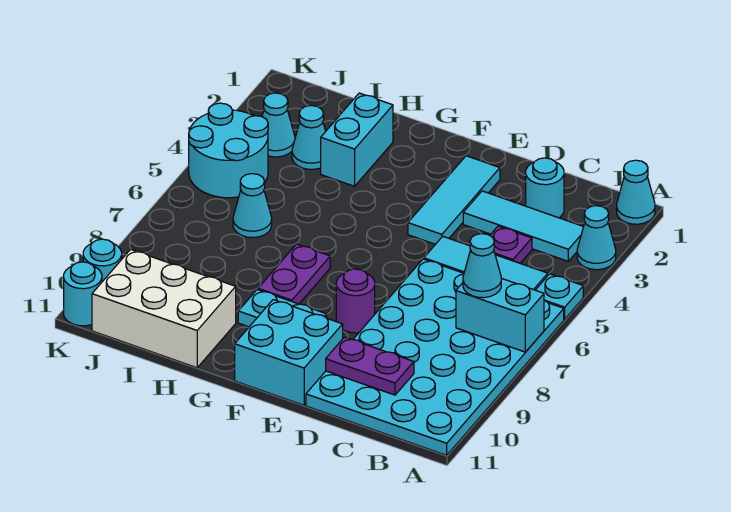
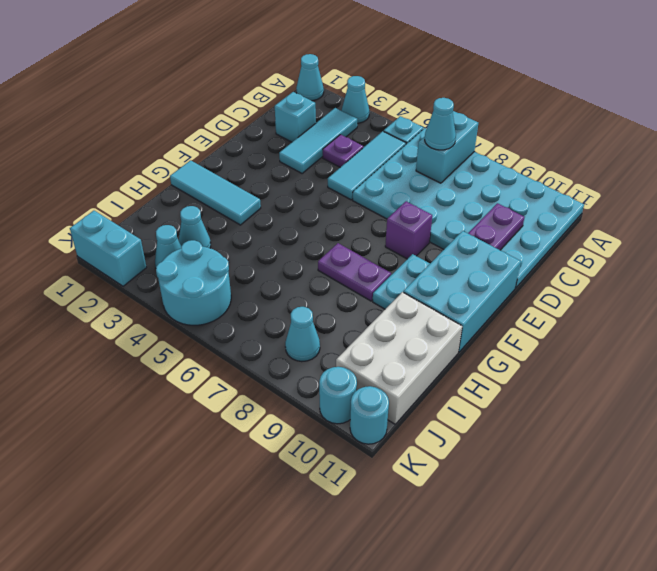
cyan round brick C2 level 1 -> cyan brick C2 level 1
cyan tile E2:E4 level 1 -> cyan tile G1:G3 level 1
purple round brick E8 level 1 -> purple brick E8 level 1
cyan brick E10:F11 level 1 -> cyan brick E10:G11 level 1
cyan brick H2:H3 level 1 -> cyan brick K1:K2 level 1
cyan cone I6 level 1 -> cyan cone J8 level 1

